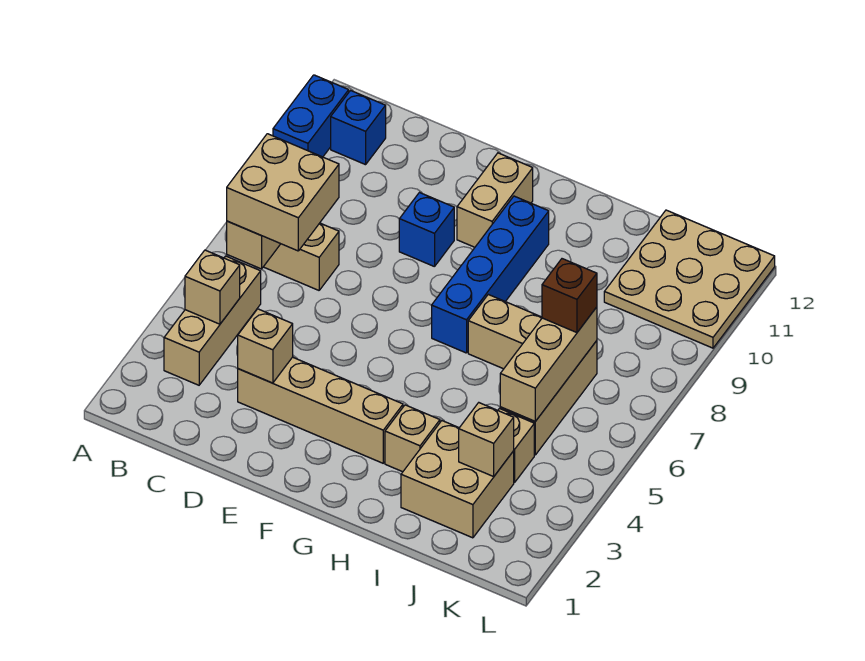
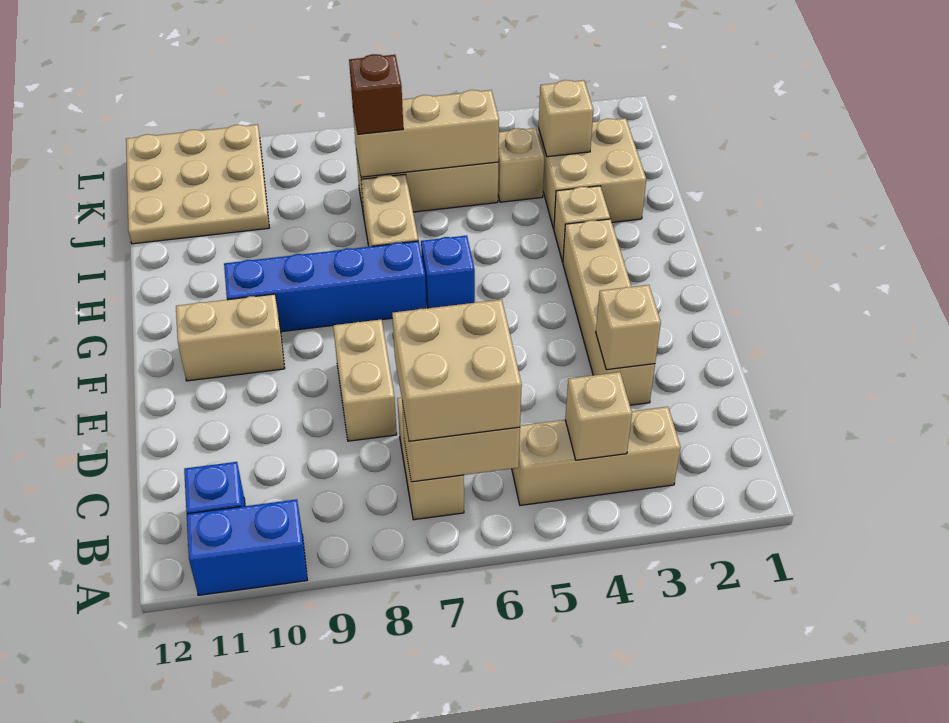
none -> tan brick D8:E8 level 1
blue brick E9 level 1 -> blue brick G6 level 1

